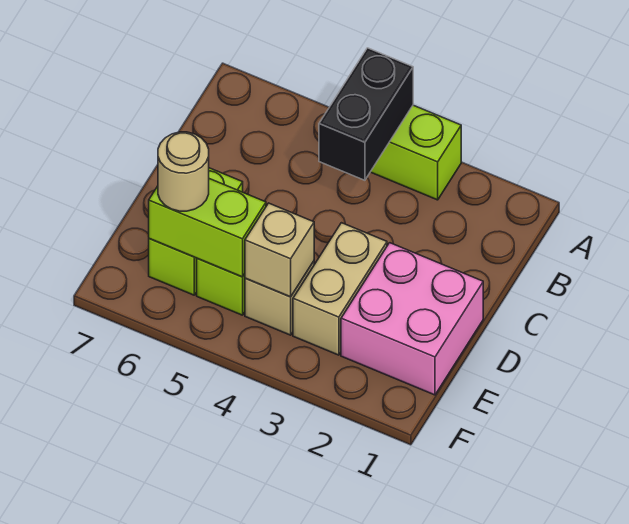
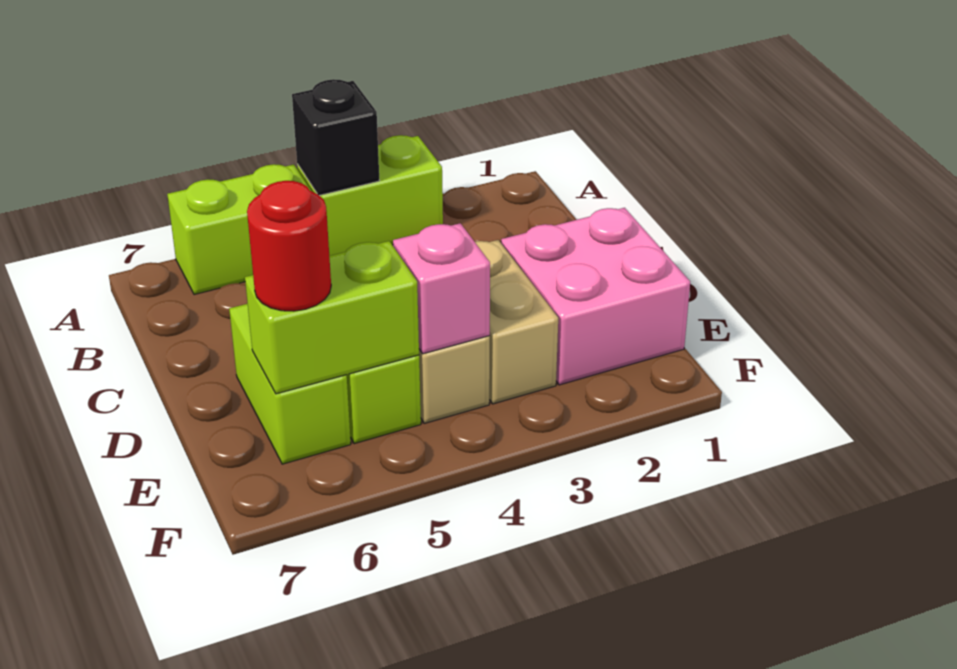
black brick A4:B4 level 2 -> black brick A4 level 2
none -> lime brick A5:A6 level 1
tan brick E4 level 2 -> pink brick E4 level 2
tan round brick E6 level 3 -> red round brick E6 level 3

